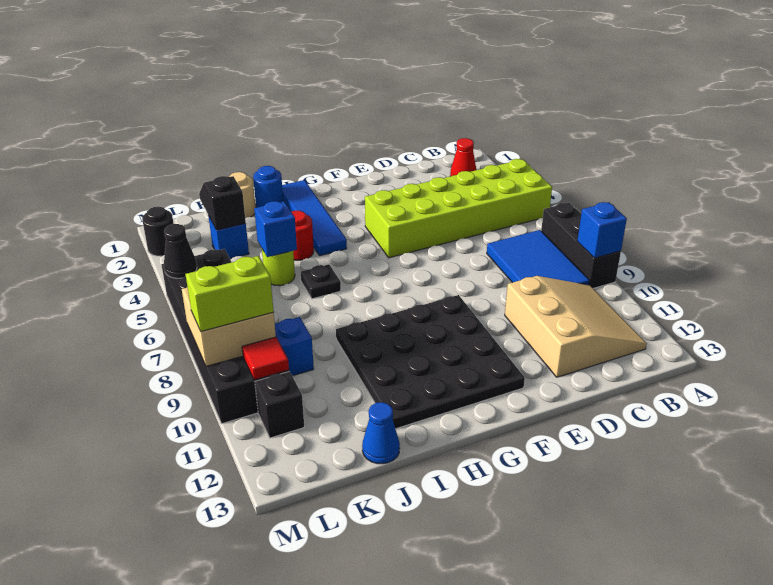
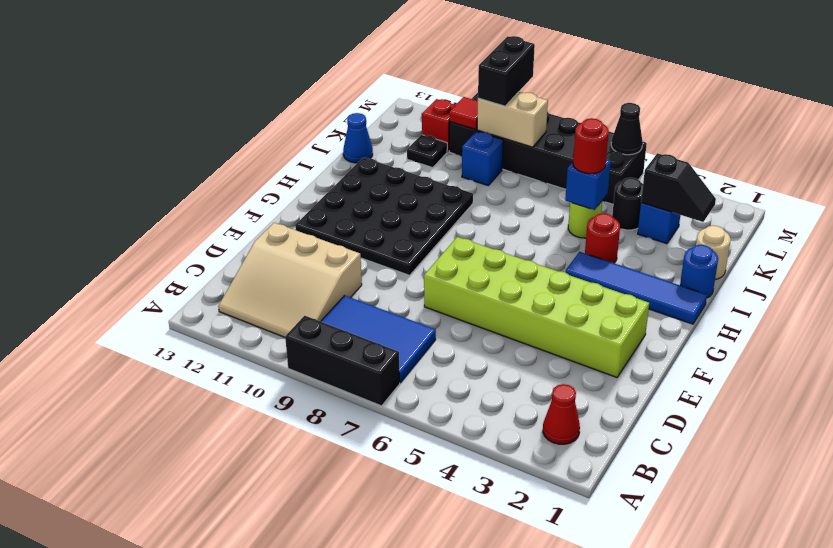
lime brick A4:F5 level 1 -> lime brick E2:F7 level 1
blue brick A9 level 2 -> none
black plate I6 level 1 -> black plate K11 level 1
none -> red round brick J5 level 3
tan brick L8:M9 level 2 -> tan brick L8:L9 level 2
lime brick L9:M9 level 3 -> black brick L9:M9 level 3
black brick L11 level 1 -> red brick L11 level 1
black round brick M2 level 1 -> black round brick K4 level 1

